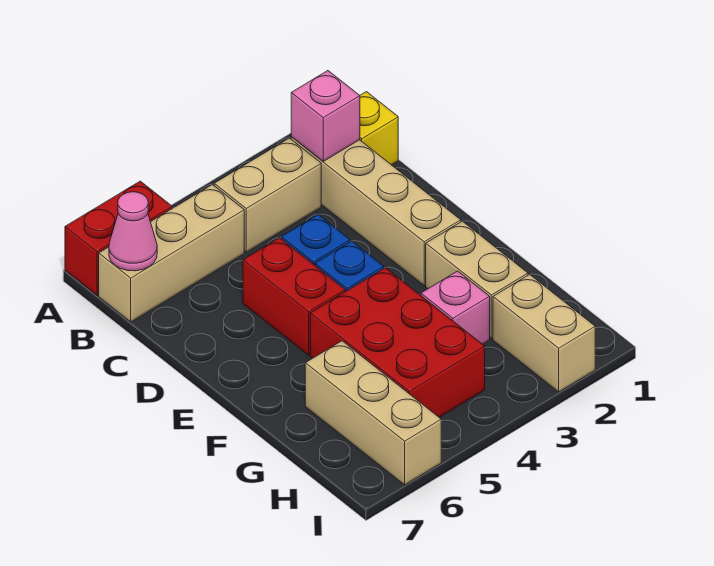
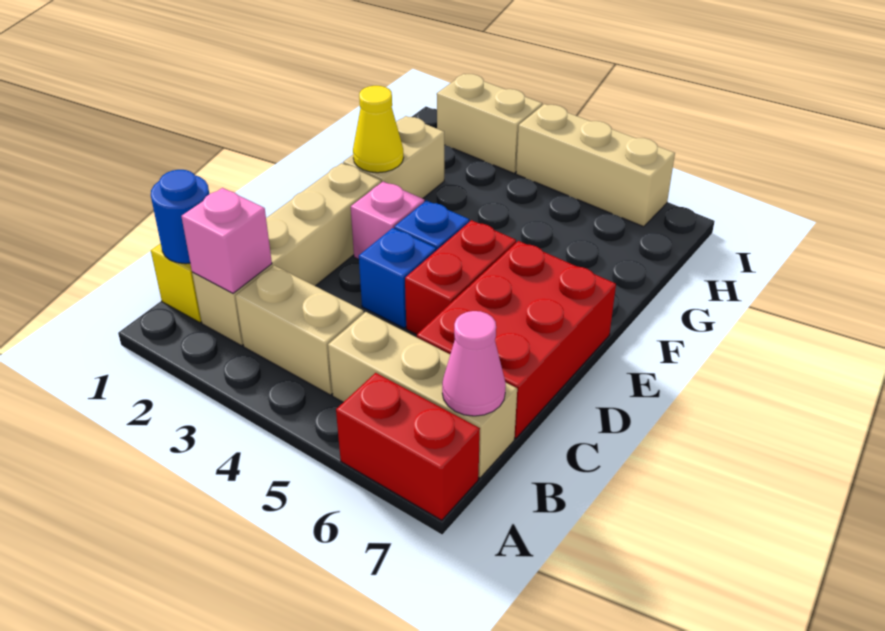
none -> blue round brick B1 level 2
none -> yellow cone F2 level 2
red brick F4:H5 level 1 -> red brick C6:E7 level 1
pink brick G3 level 1 -> pink brick E3 level 1
tan brick G6:I6 level 1 -> tan brick I4:I6 level 1
tan brick H2:I2 level 1 -> tan brick I2:I3 level 1

